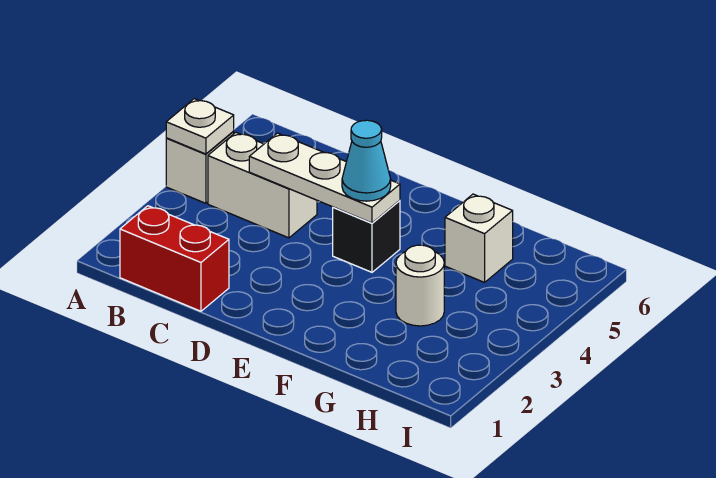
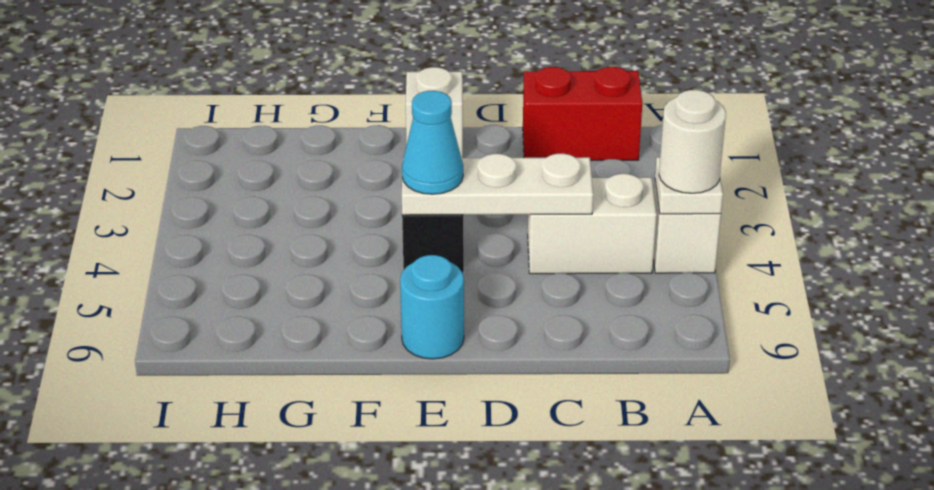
none -> cyan round brick E6 level 1
white round brick G3 level 1 -> white round brick A4 level 3
white brick G5 level 1 -> white brick E1 level 1

